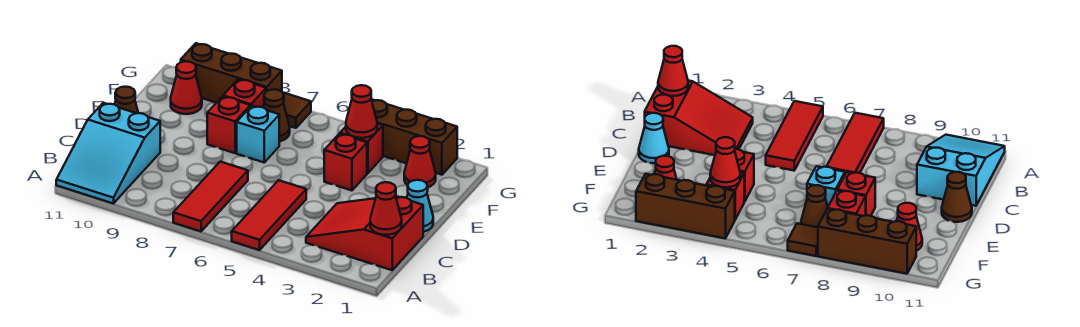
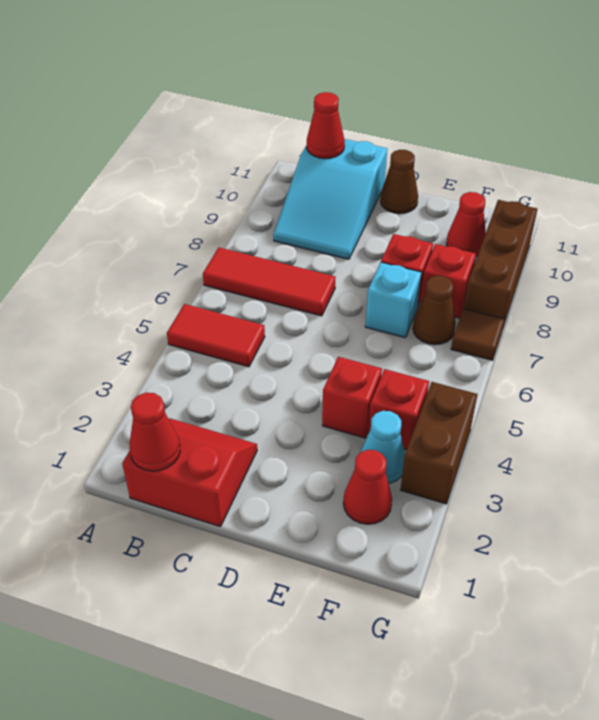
red tile A5:C5 level 1 -> red tile A5:B5 level 1
cyan slope A10:C11 level 1 top C -> cyan slope B9:C11 level 1 top 11
red slope B1:C3 level 1 top 1 -> red slope B1:C2 level 1 top 1
cyan cone D1 level 1 -> cyan cone F3 level 1
red cone F4 level 2 -> red cone B11 level 2
brown brick G2:G4 level 1 -> brown brick G3:G4 level 1

